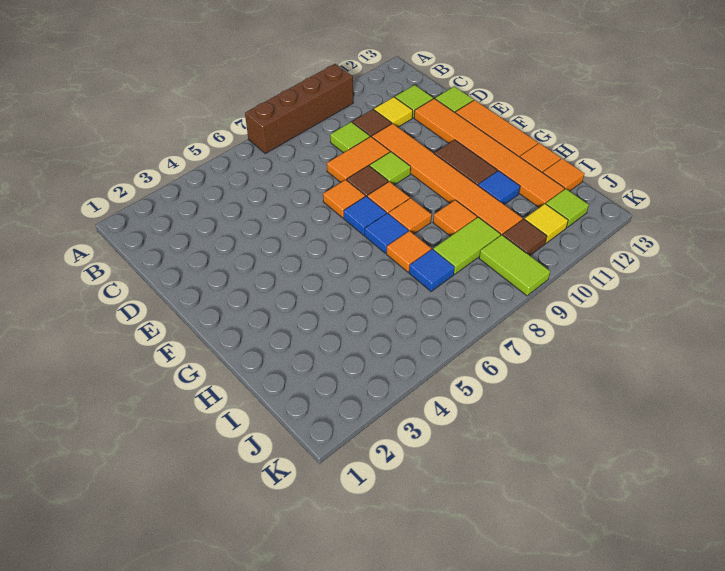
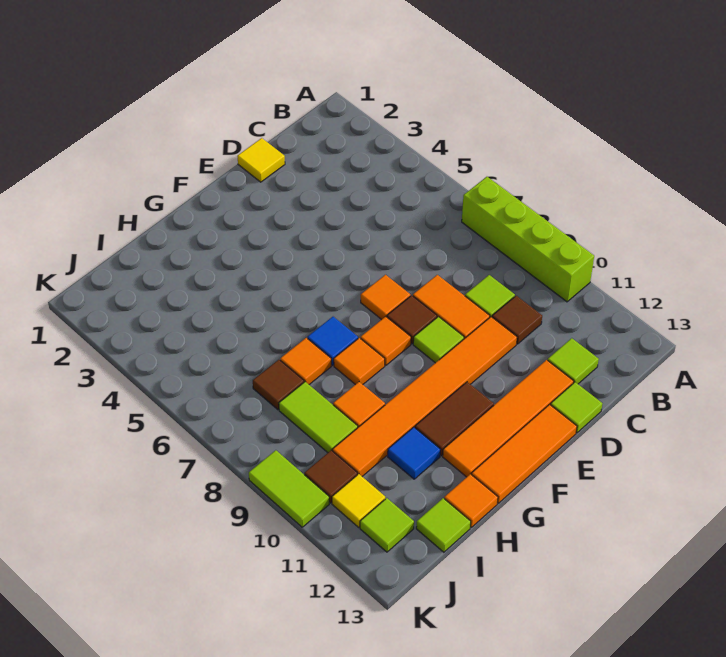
brown brick A7:A10 level 1 -> lime brick A7:A10 level 1
yellow tile C11 level 1 -> yellow tile D1 level 1
orange tile D12:I12 level 1 -> orange tile D12:G12 level 1
blue tile F7 level 1 -> none
blue tile I7 level 1 -> brown tile I7 level 1
orange tile I13 level 1 -> lime tile I13 level 1
lime tile J9:K9 level 1 -> lime tile K9:K10 level 1

